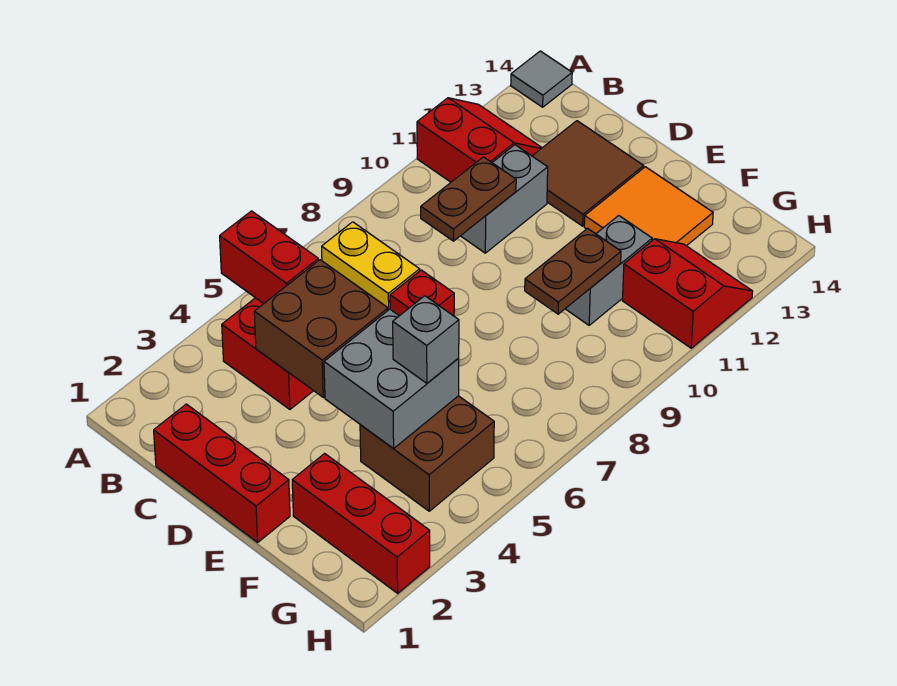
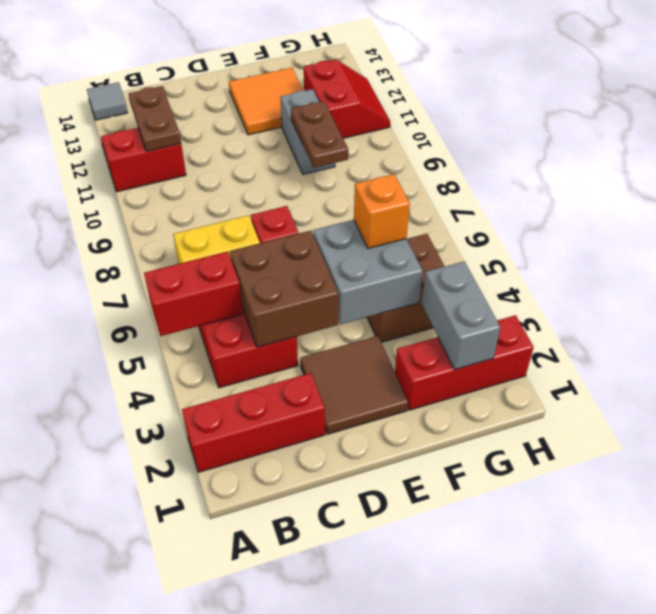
red brick C1:E1 level 1 -> red brick A2:C2 level 1
brown plate C9:C10 level 2 -> brown plate B11:B12 level 2
grey brick C10:C11 level 1 -> grey brick G2:G3 level 2
brown tile C12:D13 level 1 -> brown tile D2:E3 level 1
grey brick F5 level 3 -> orange brick F5 level 3
red slope G11:H12 level 1 top 11 -> red slope G11:H12 level 1 top G

